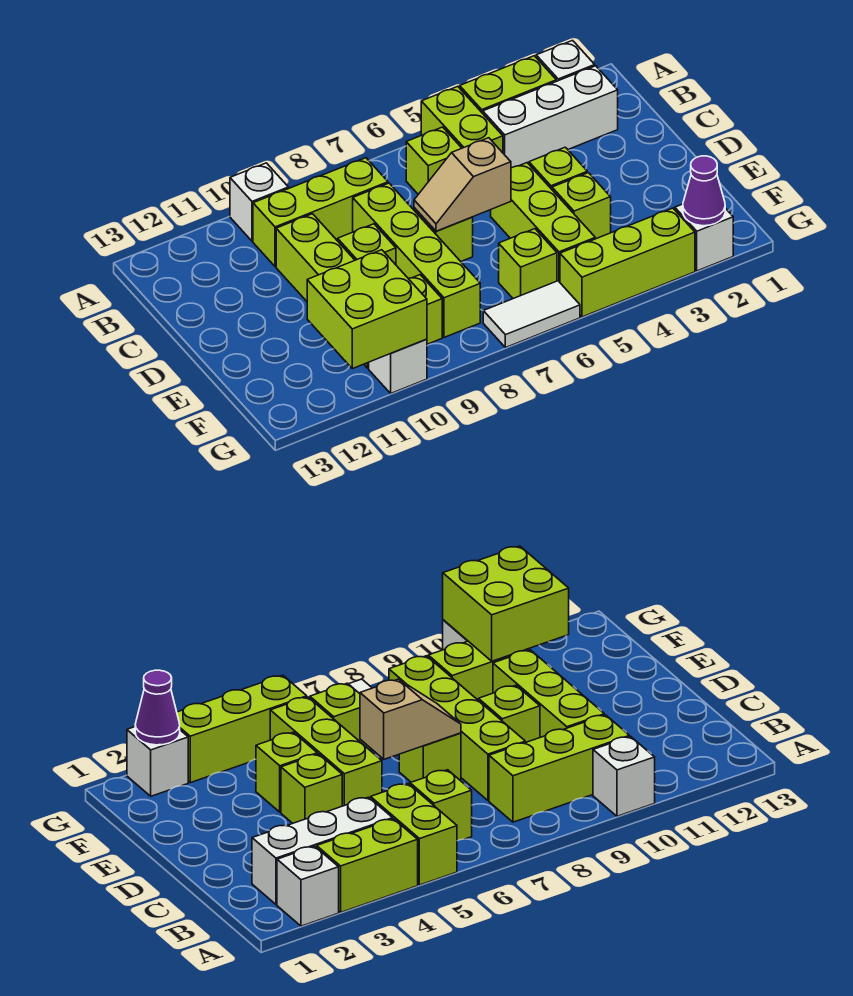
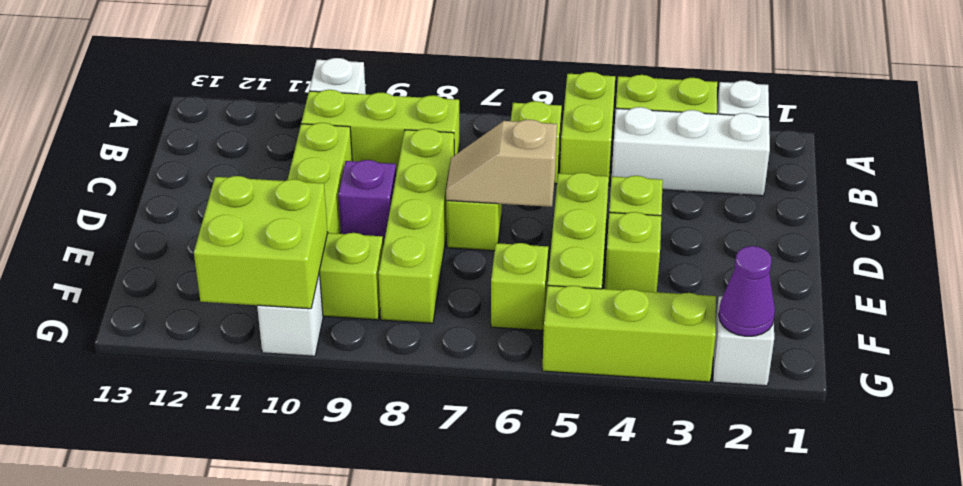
lime brick D9 level 1 -> purple brick D9 level 1
white tile G6:G7 level 1 -> none

